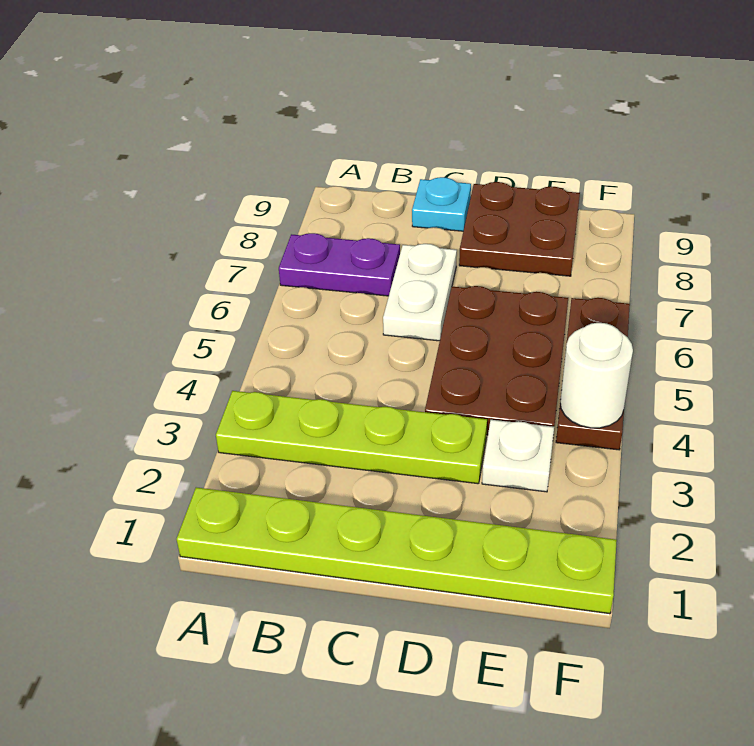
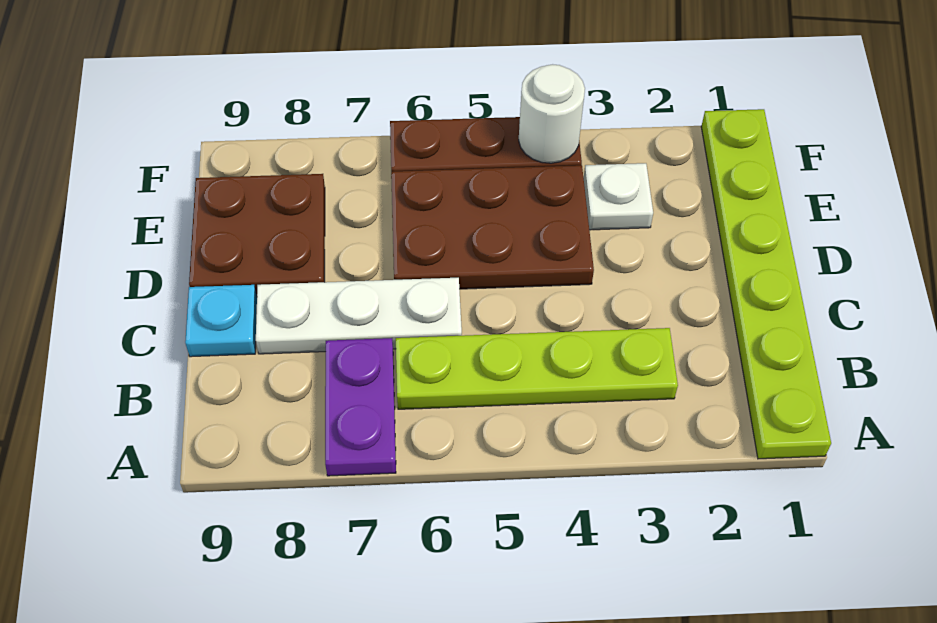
lime plate A3:D3 level 1 -> lime plate B3:B6 level 1
white plate C6:C7 level 1 -> white plate C6:C8 level 1

